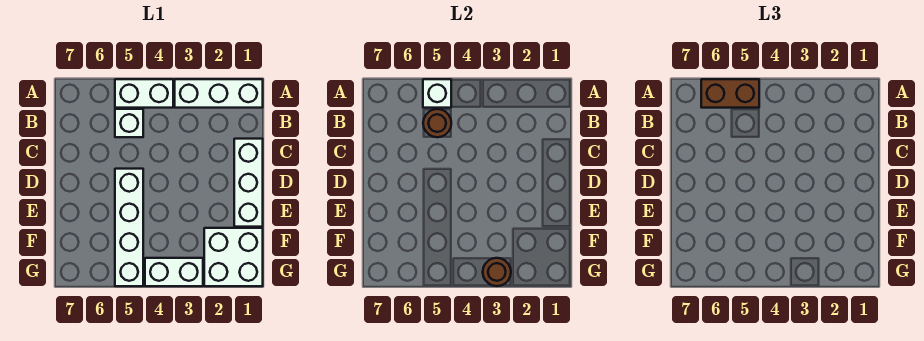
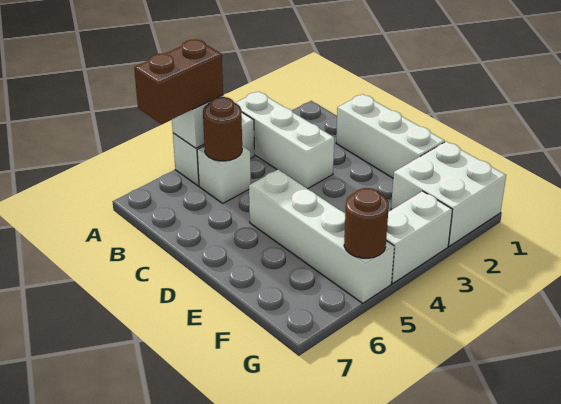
white brick A1:A3 level 1 -> white brick A3:C3 level 1
brown round brick G3 level 2 -> brown round brick G5 level 2

